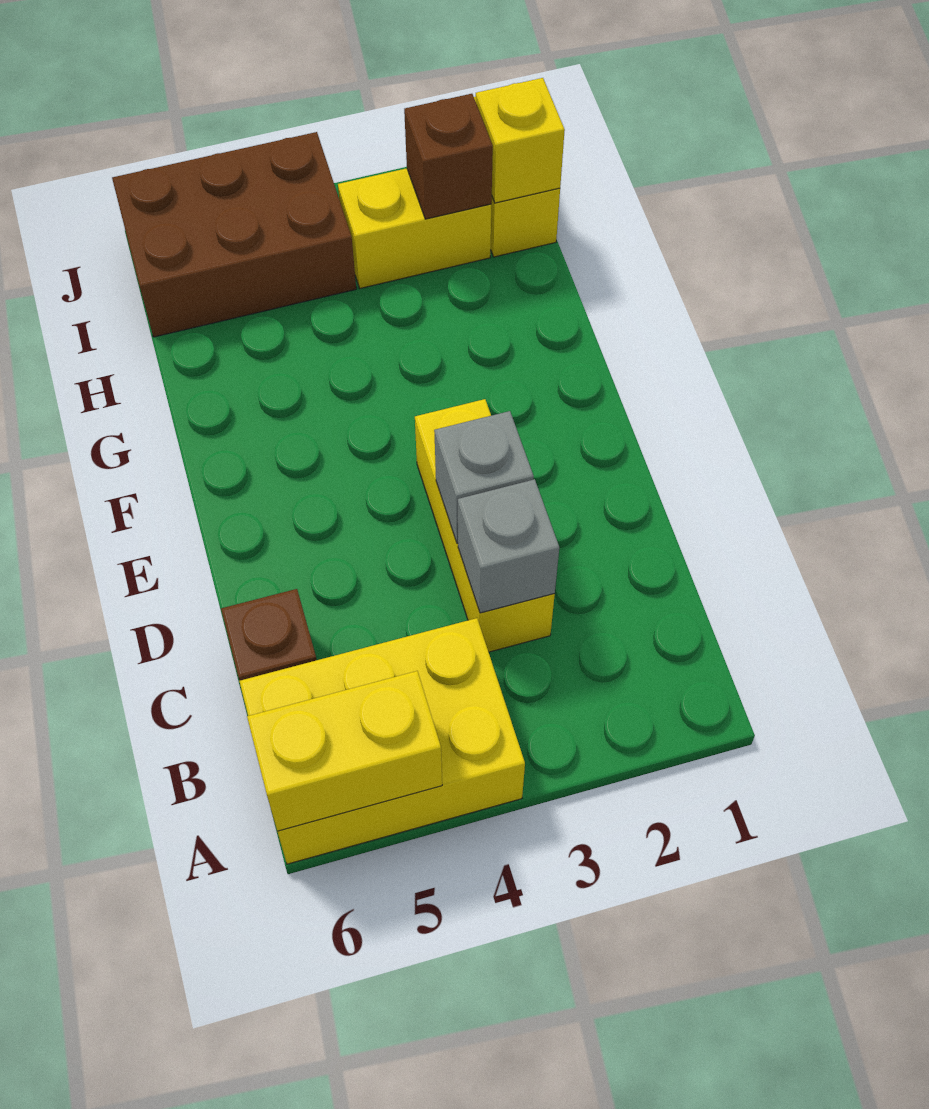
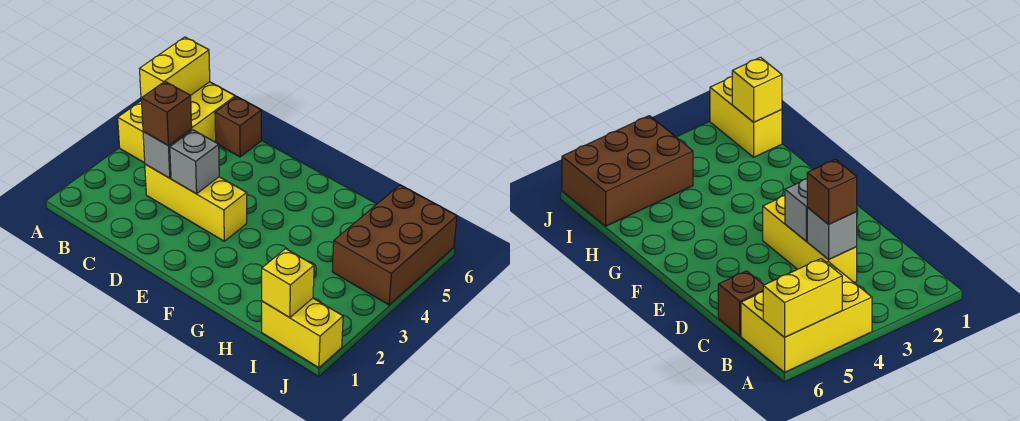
yellow brick I2:I3 level 1 -> none
brown brick I2 level 2 -> brown brick C3 level 3

